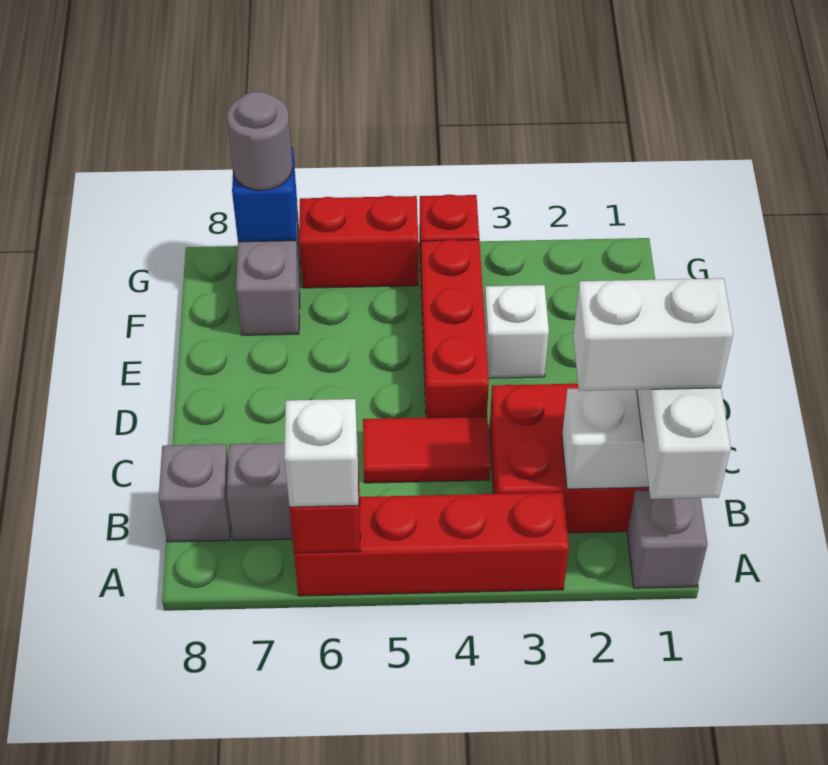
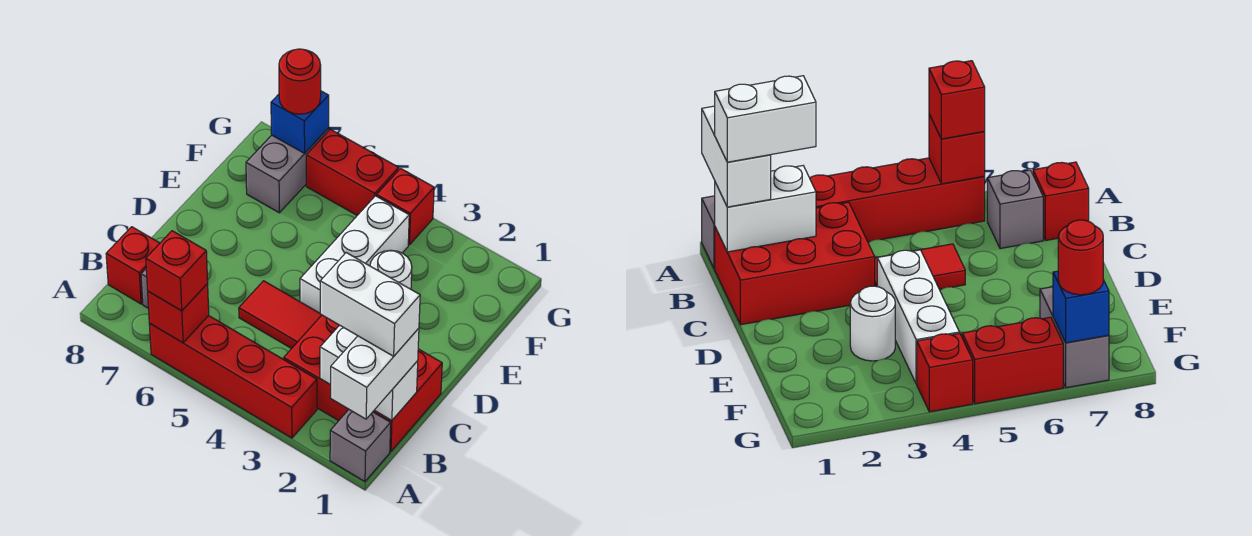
white brick A6 level 3 -> red brick A6 level 3
grey brick B8 level 1 -> red brick B8 level 1
red brick D4:F4 level 1 -> white brick D4:F4 level 1
white brick E3 level 1 -> white round brick E3 level 1
grey round brick G7 level 3 -> red round brick G7 level 3

